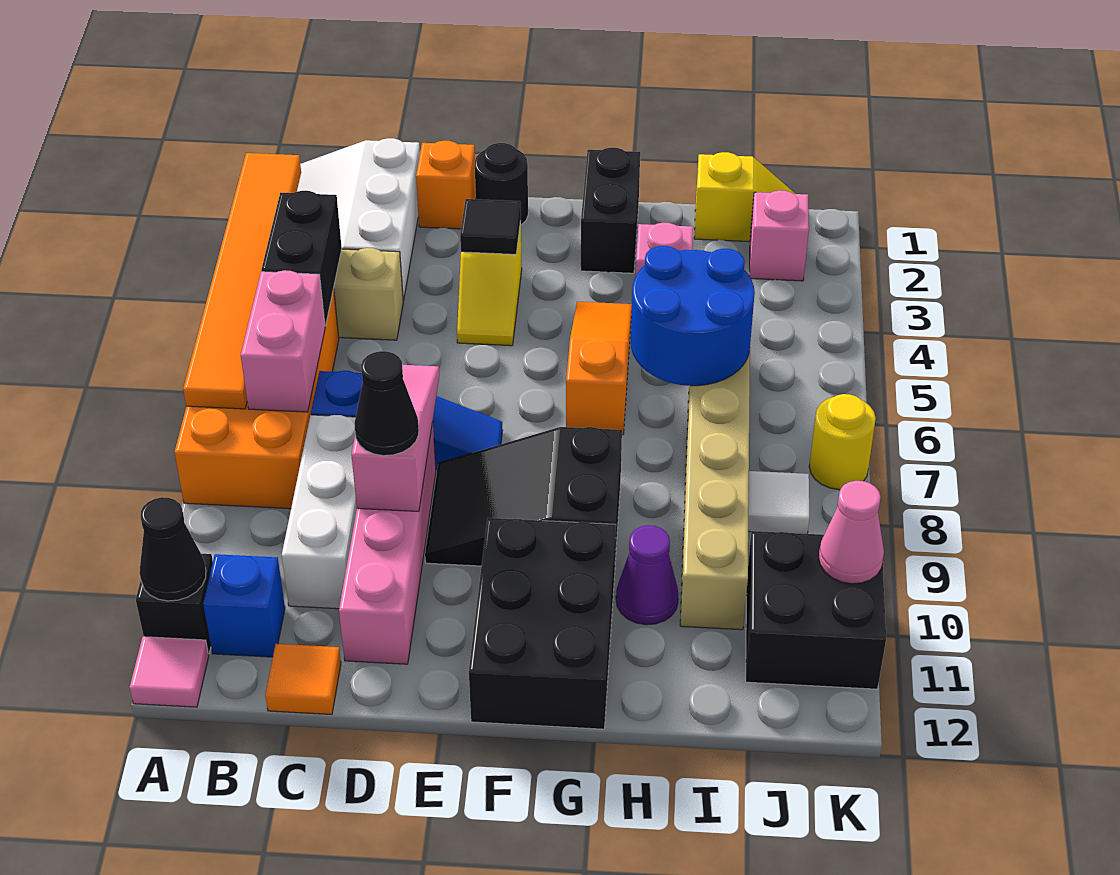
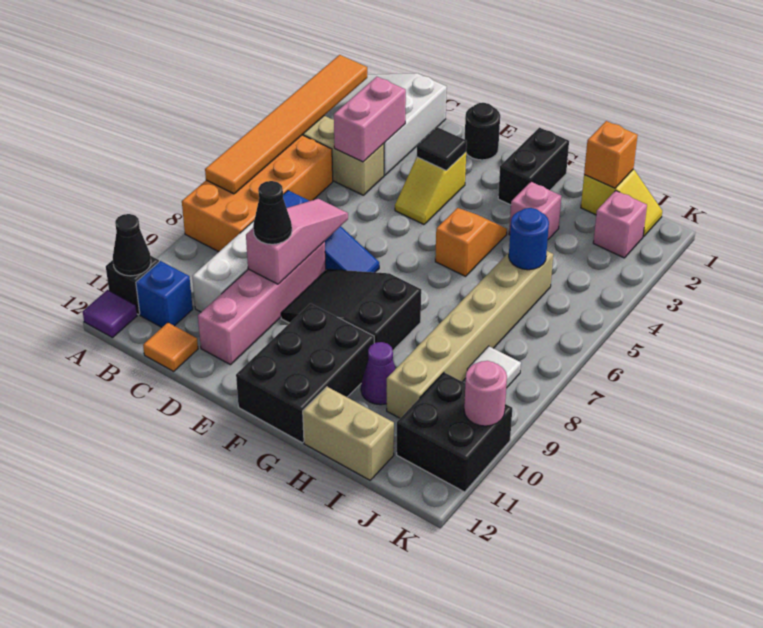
pink tile A12 level 1 -> purple tile A12 level 1
black brick B4:B5 level 2 -> none
pink brick B6:B7 level 2 -> pink brick C3:C4 level 2
orange brick D1 level 1 -> orange brick I1 level 2
orange slope G4:G6 level 1 top 6 -> orange slope G4:G5 level 1 top 5
blue round brick H5:I6 level 2 -> blue round brick I5 level 2
none -> tan brick H12:I12 level 1
yellow round brick K7 level 1 -> none
pink cone K10 level 2 -> pink round brick K10 level 2

